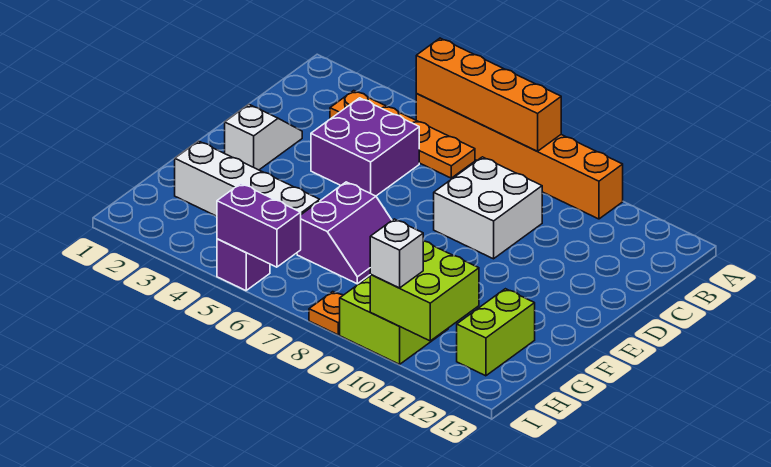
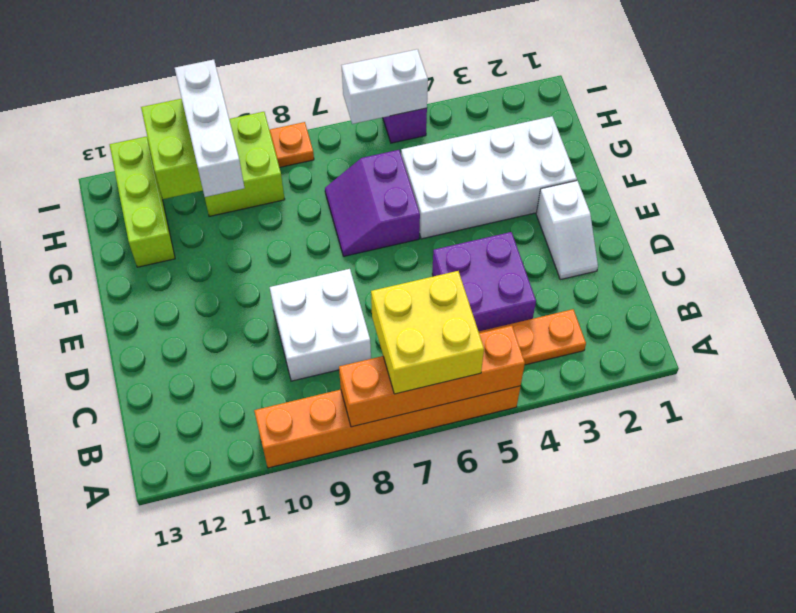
none -> yellow brick A6:B7 level 3
white brick G2:G5 level 1 -> white brick F2:G5 level 1
lime brick G12:H12 level 1 -> lime brick G12:I12 level 1
purple brick I5:I6 level 2 -> white brick I5:I6 level 2
white brick I10 level 3 -> white brick G10:I10 level 3

